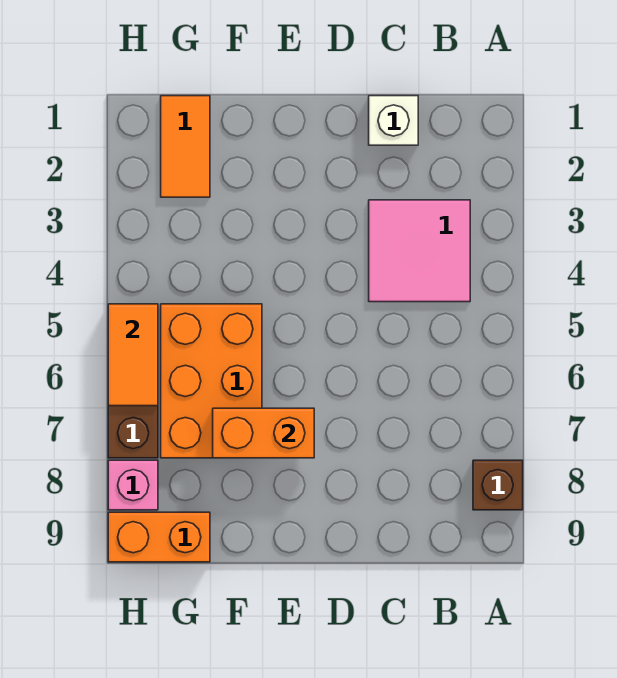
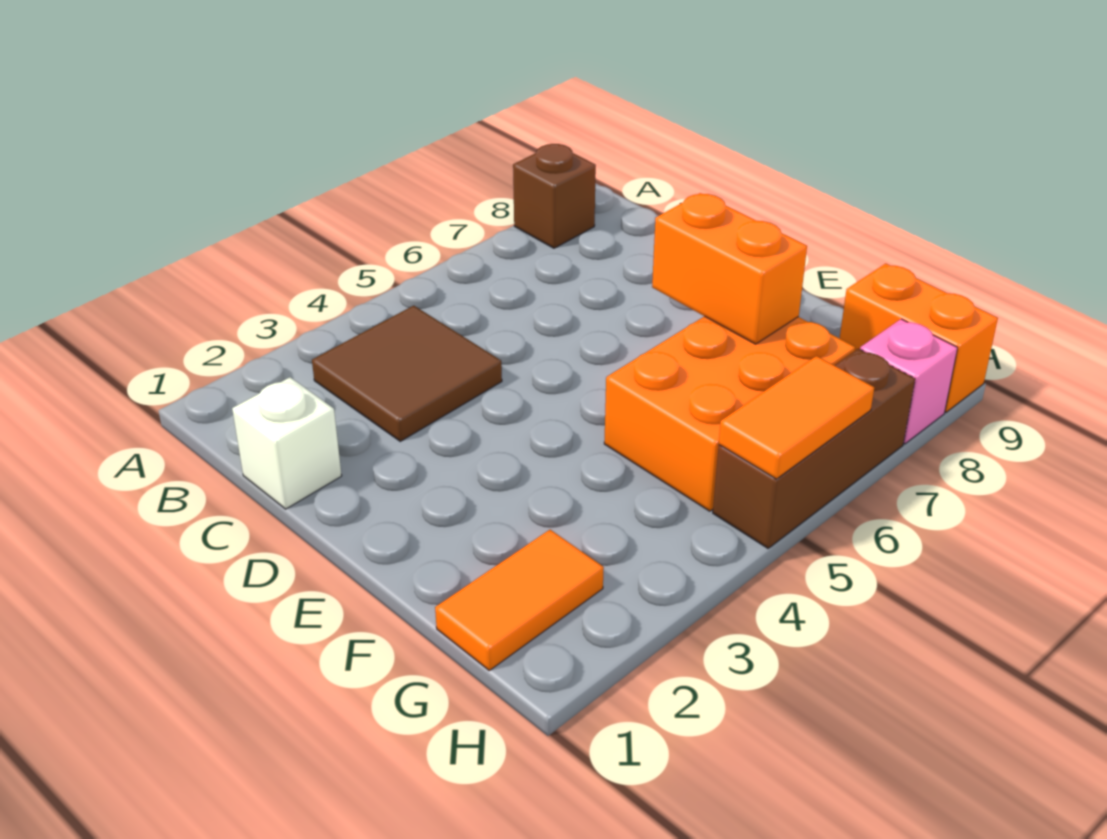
pink tile B3:C4 level 1 -> brown tile B3:C4 level 1

